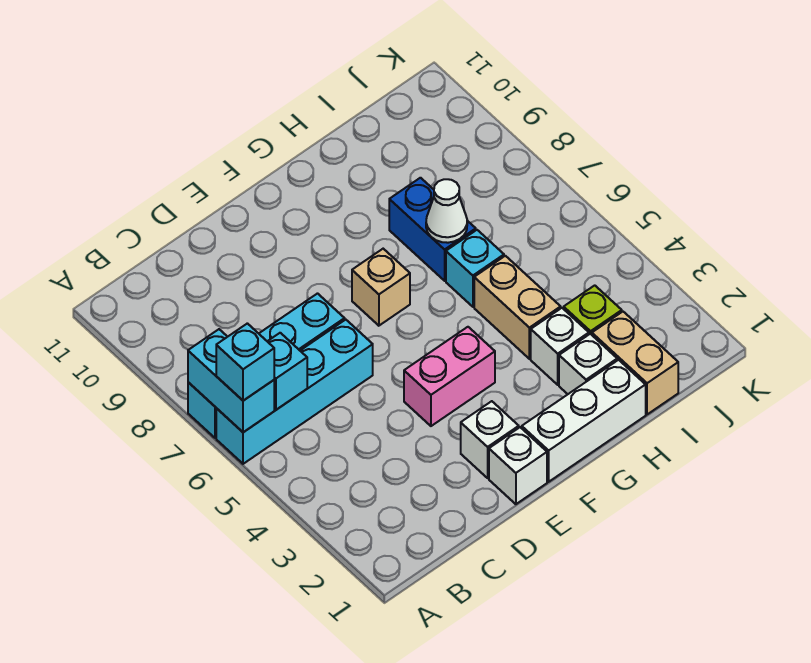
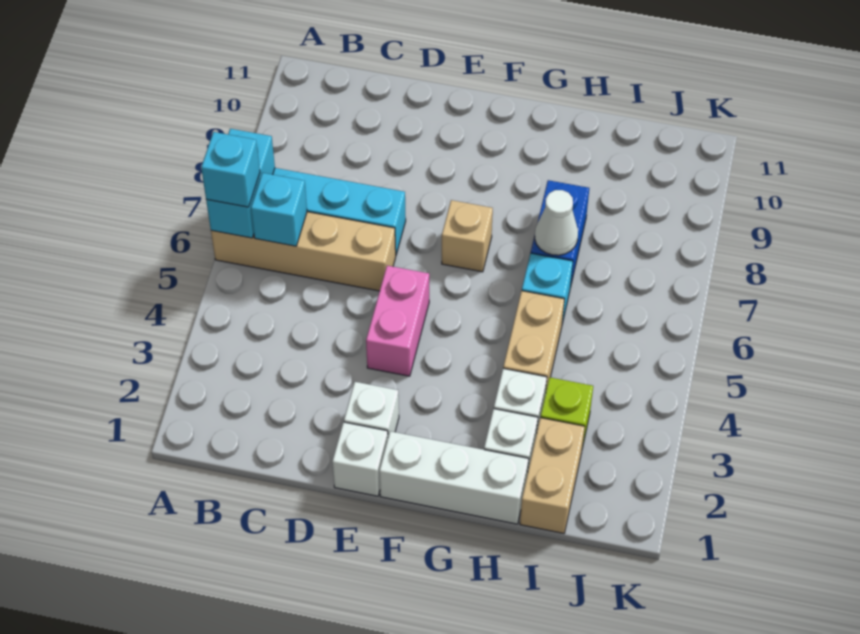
cyan brick A6:D6 level 1 -> tan brick A6:D6 level 1
pink brick E4:F4 level 1 -> pink brick E4:E5 level 1

